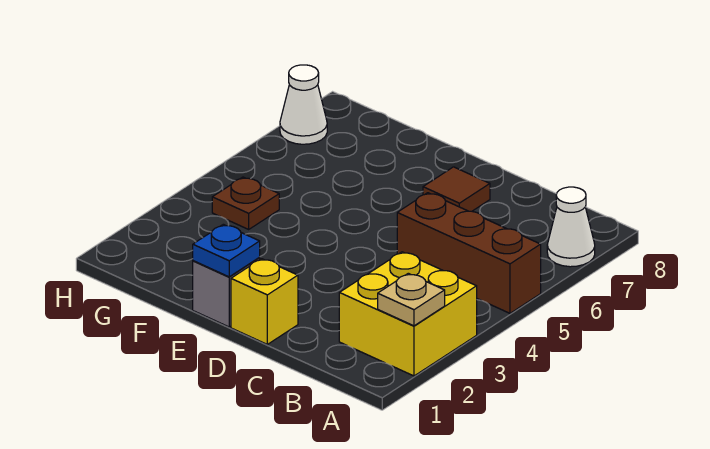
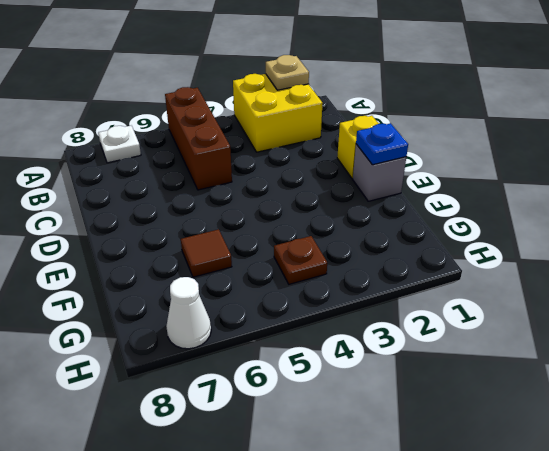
white cone A7 level 1 -> white plate A7 level 1
brown tile D7 level 1 -> brown tile F6 level 1

